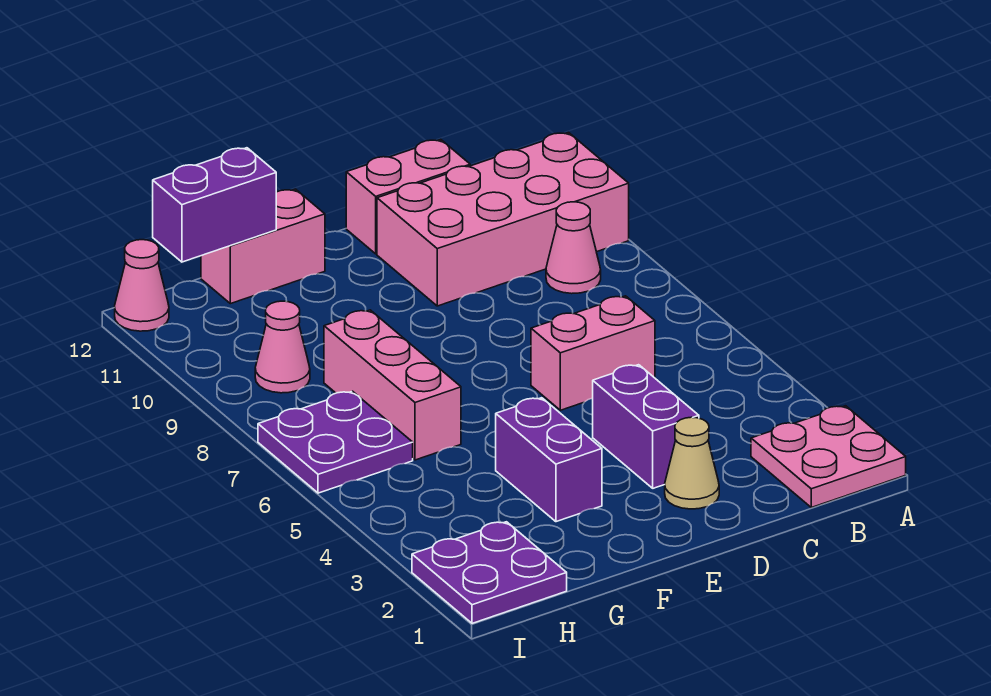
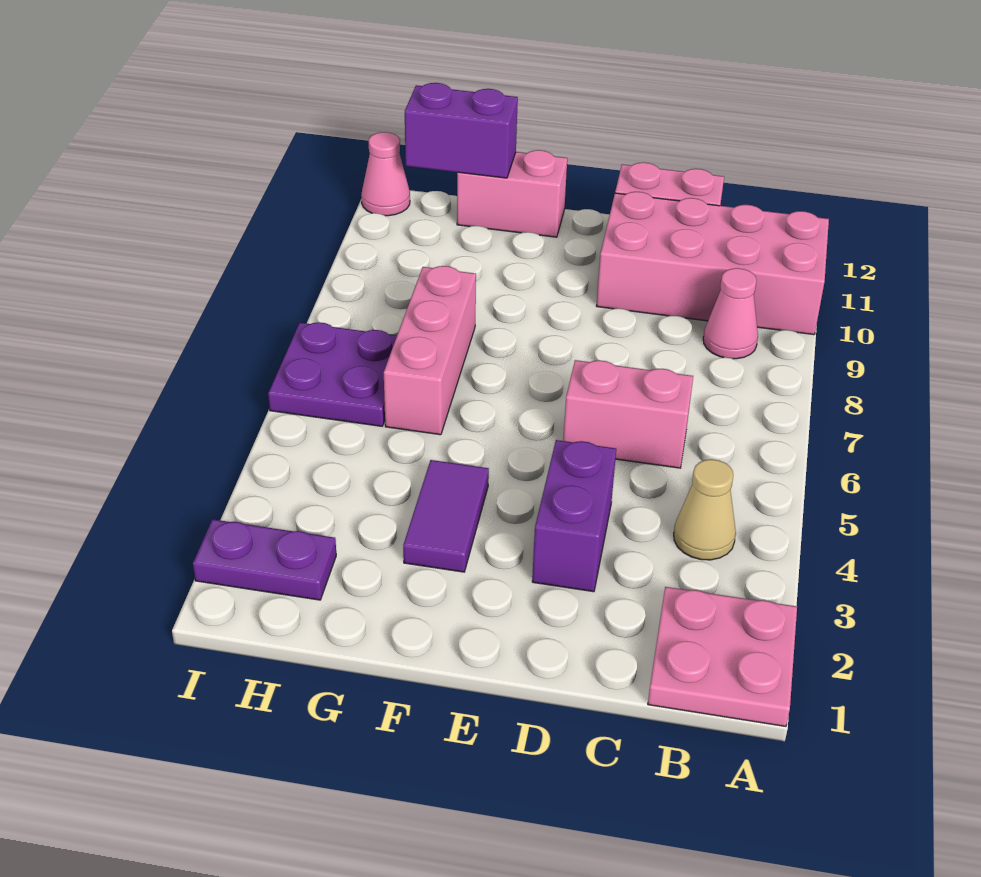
tan cone D2 level 1 -> tan cone B4 level 1
purple brick F3:F4 level 1 -> purple tile F3:F4 level 1
purple plate H1:I2 level 1 -> purple plate H2:I2 level 1
pink cone H9 level 1 -> none

